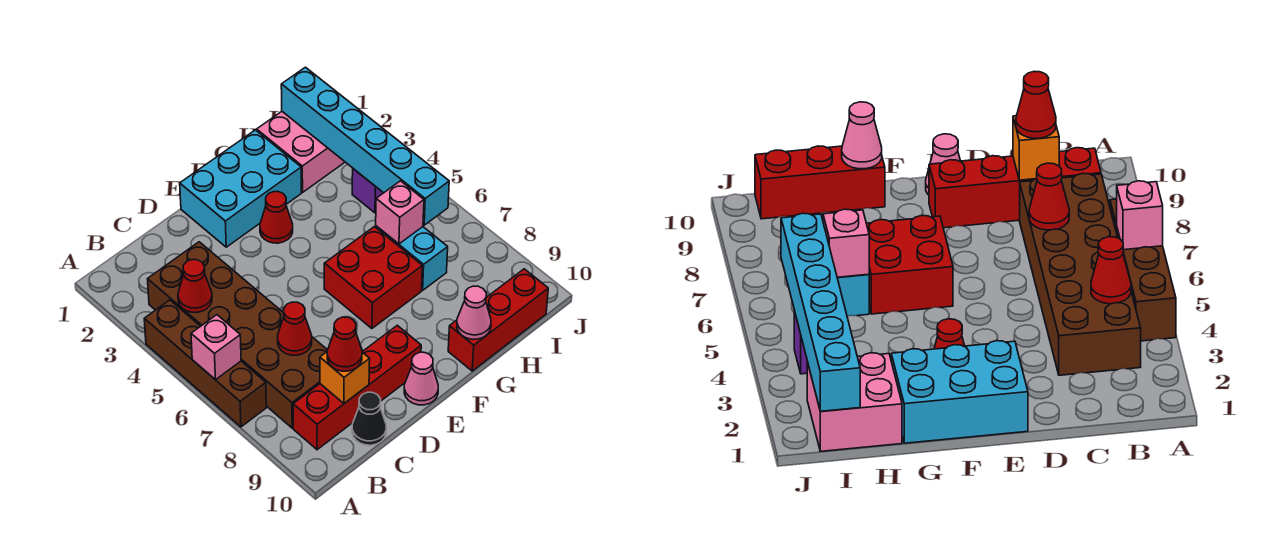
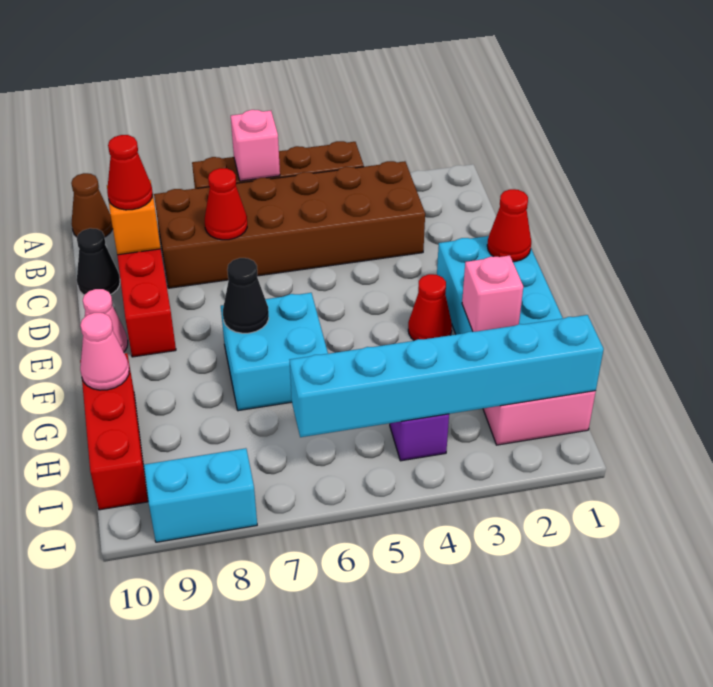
none -> brown cone A10 level 1
red cone B4 level 2 -> red cone E1 level 2
red brick F6:G7 level 1 -> cyan brick F6:G7 level 1
none -> black cone F7 level 2
cyan brick H6:H7 level 1 -> cyan brick J8:J9 level 1
pink brick H6 level 2 -> pink brick G2 level 2

